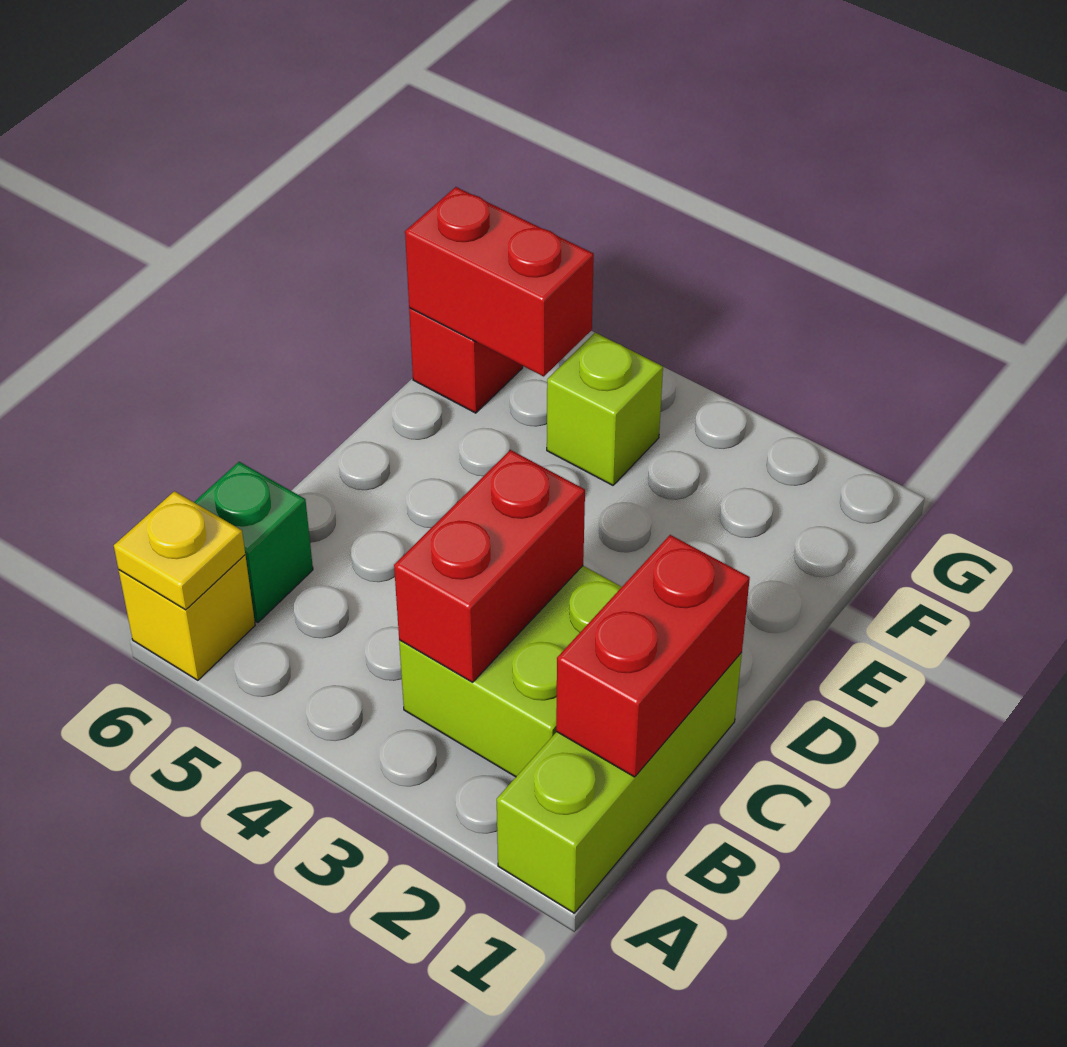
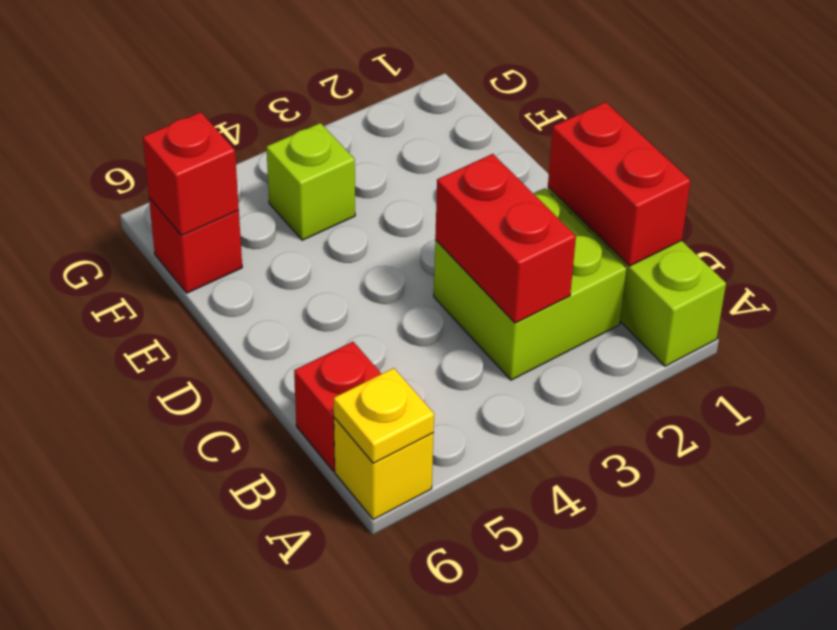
green brick B6 level 1 -> red brick B6 level 1
red brick F5:F6 level 2 -> red brick F6 level 2

